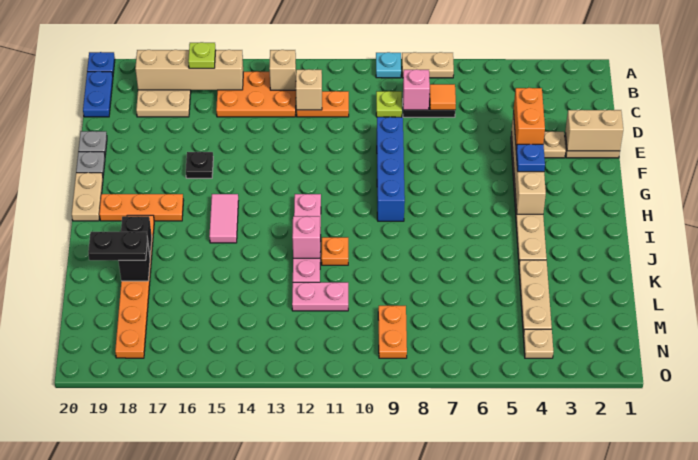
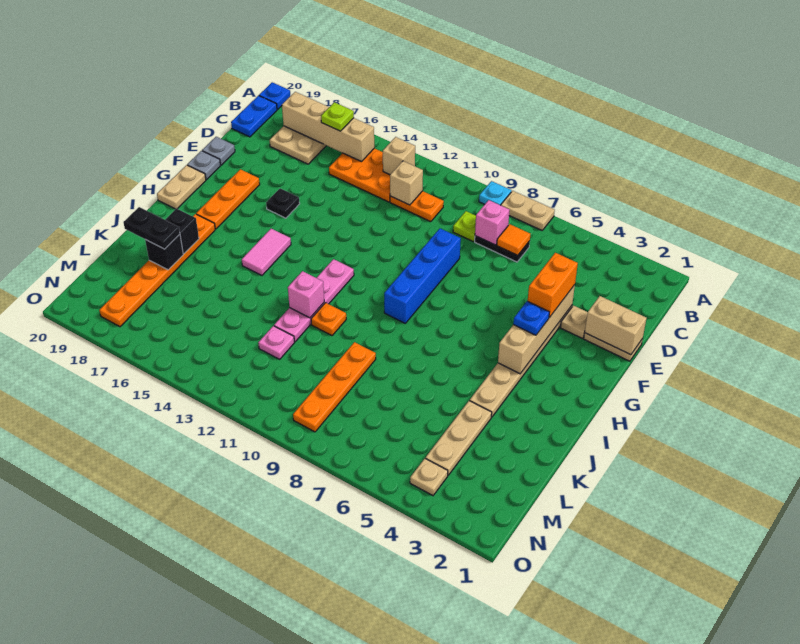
orange plate H17:H19 level 1 -> orange plate F18:H18 level 1
pink plate L11:L12 level 1 -> pink plate L12 level 1
orange plate M9:N9 level 1 -> orange plate K9:N9 level 1

